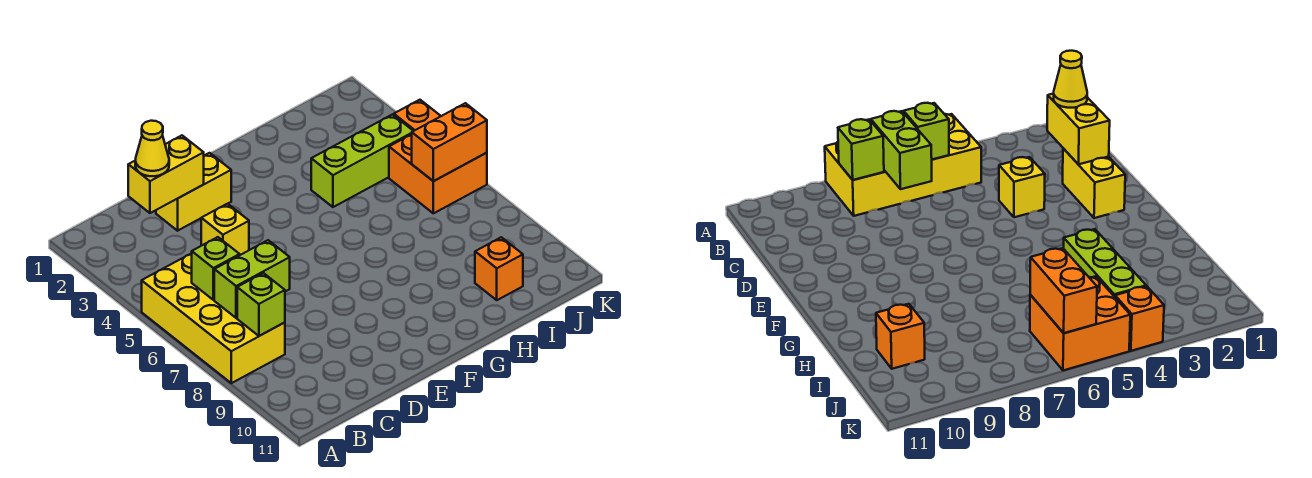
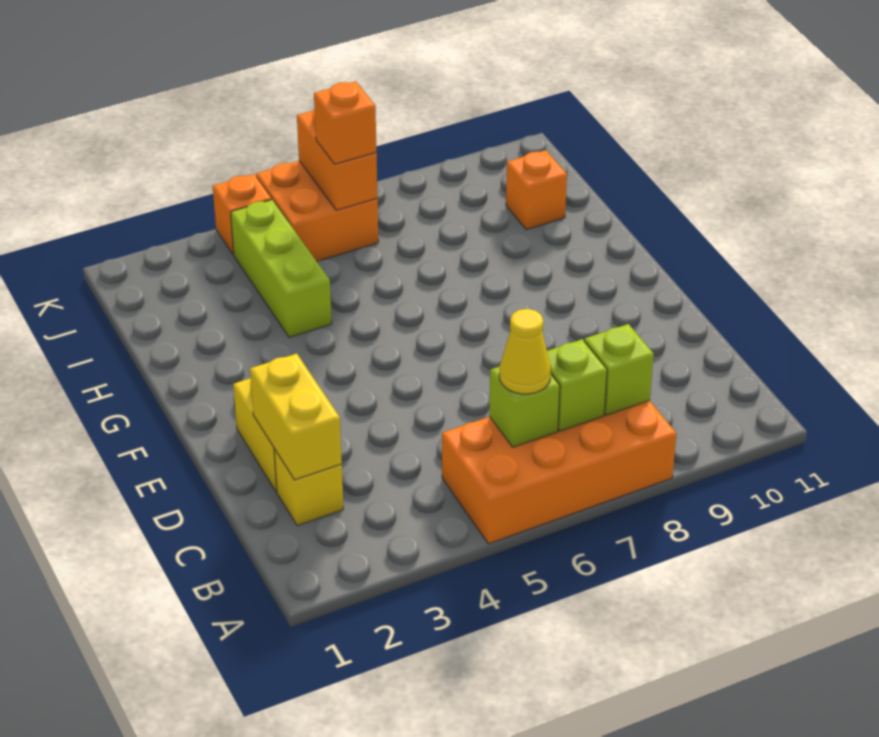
yellow brick A5:B8 level 1 -> orange brick A5:B8 level 1
lime brick B7:C7 level 2 -> lime brick B7 level 2
yellow cone C2 level 3 -> yellow cone B6 level 3
yellow brick D4 level 1 -> yellow brick C2 level 1
none -> orange brick J6 level 3

